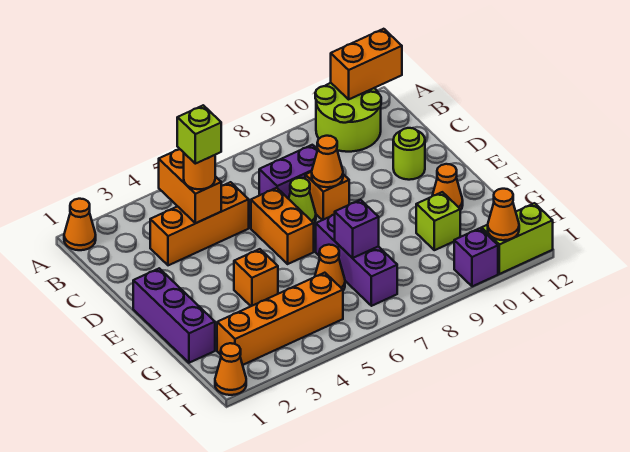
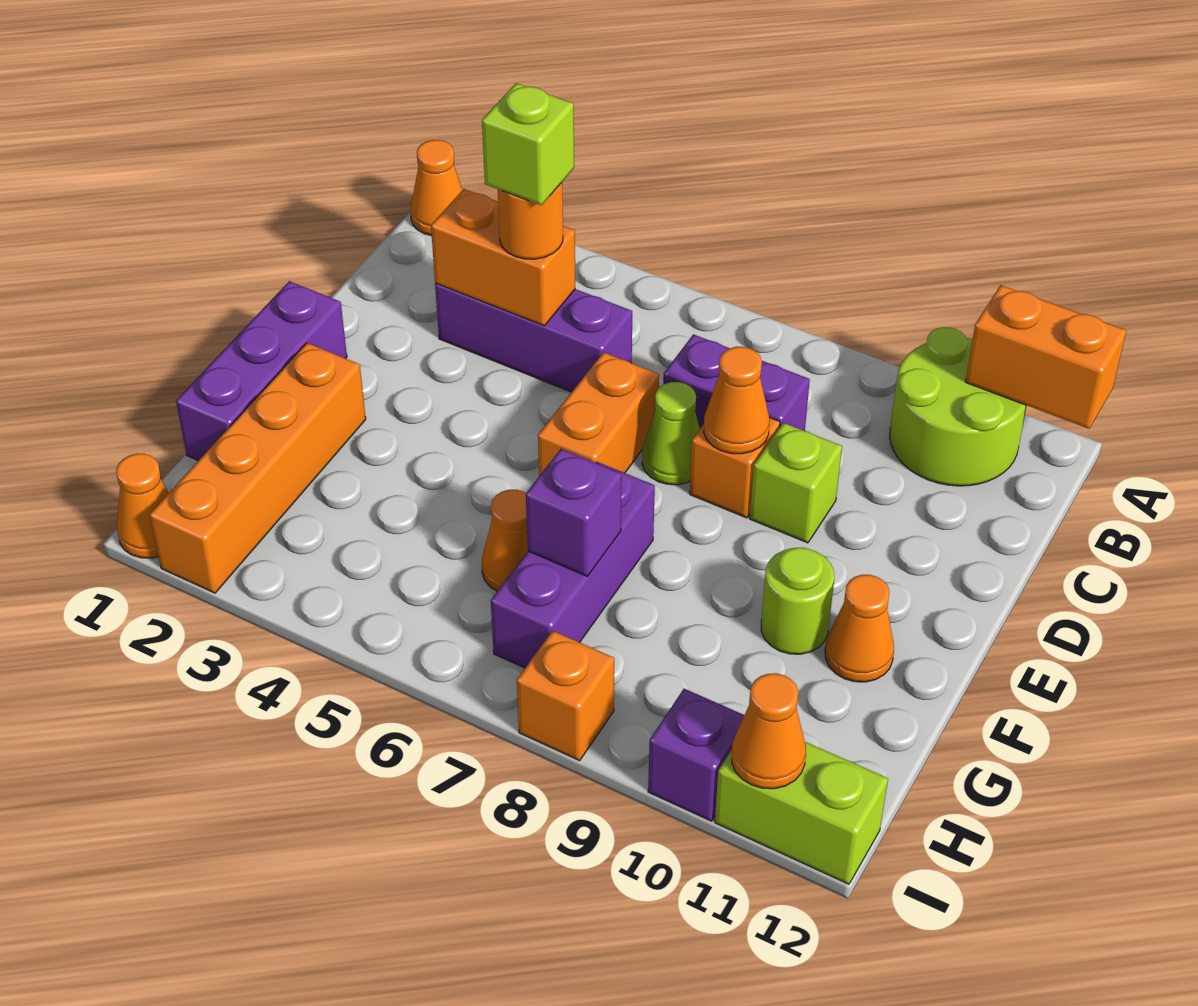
orange brick B4:C4 level 2 -> orange brick C3:C4 level 2
orange brick C3:C5 level 1 -> purple brick C3:C5 level 1
lime round brick D11 level 1 -> lime round brick F10 level 1
orange brick F4 level 1 -> orange brick I8 level 1
lime brick G10 level 1 -> lime brick D9 level 1
orange brick H2:H5 level 1 -> orange brick F2:I2 level 1

